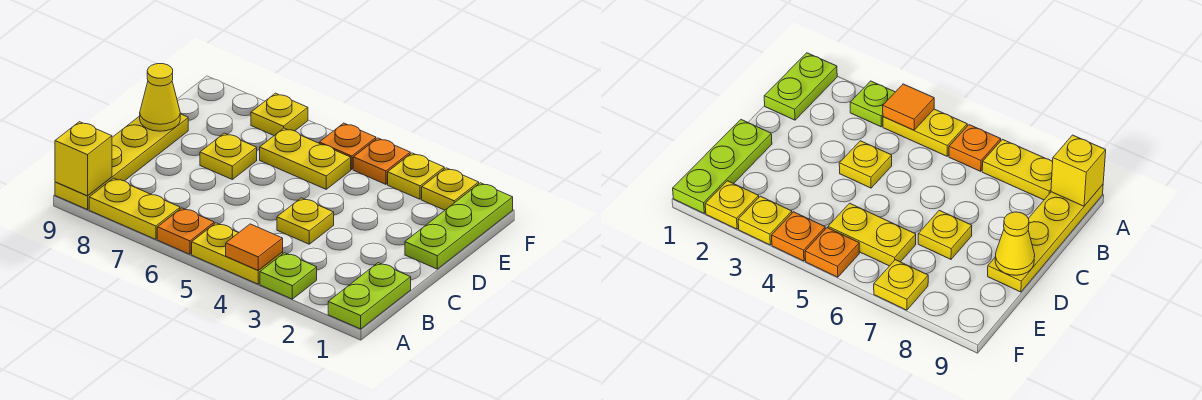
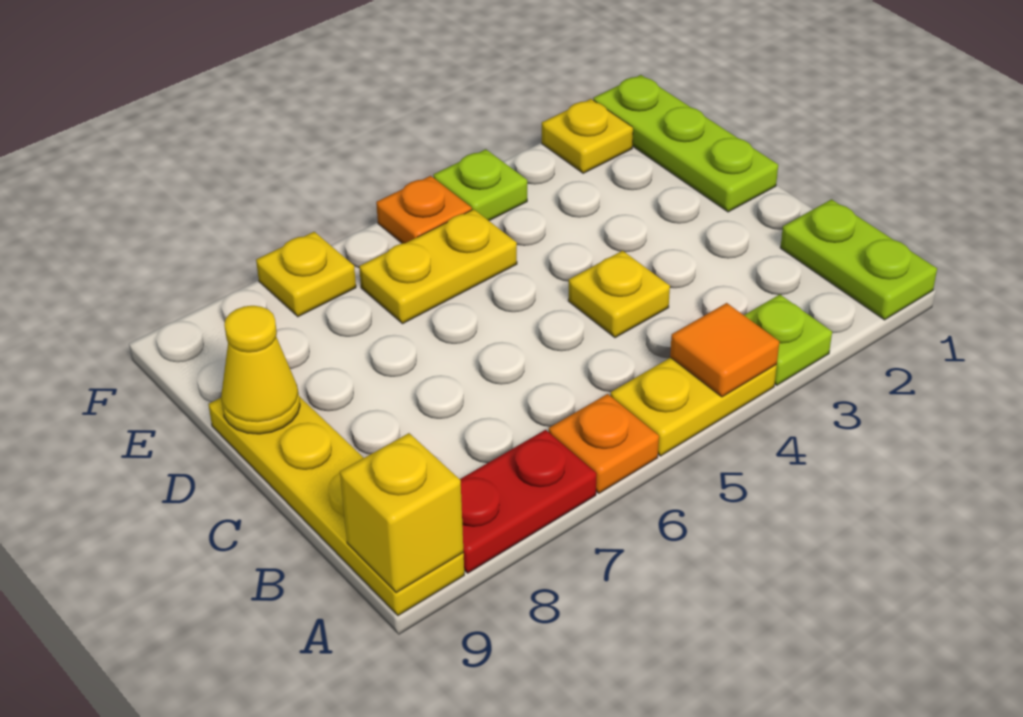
yellow plate A7:A8 level 1 -> red plate A7:A8 level 1
yellow plate D7 level 1 -> none
yellow plate F3 level 1 -> none
orange plate F4 level 1 -> lime plate F4 level 1

